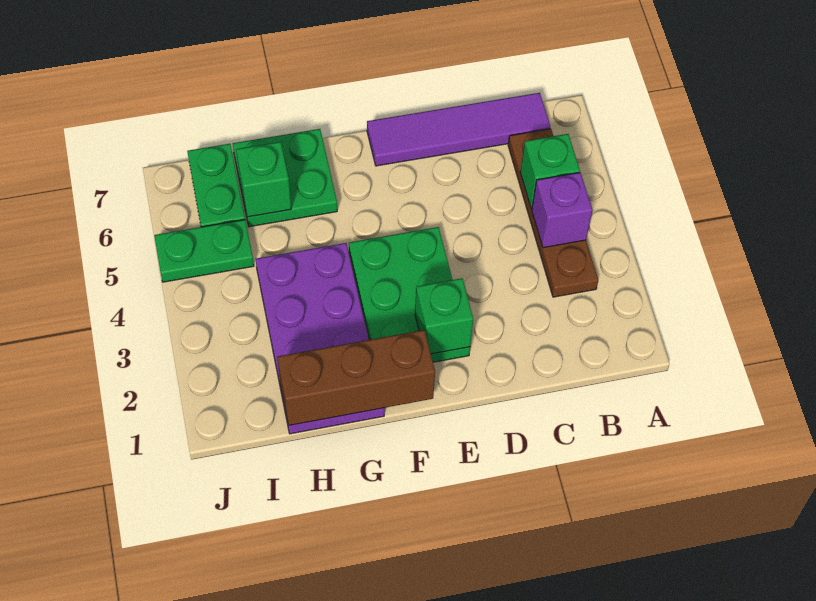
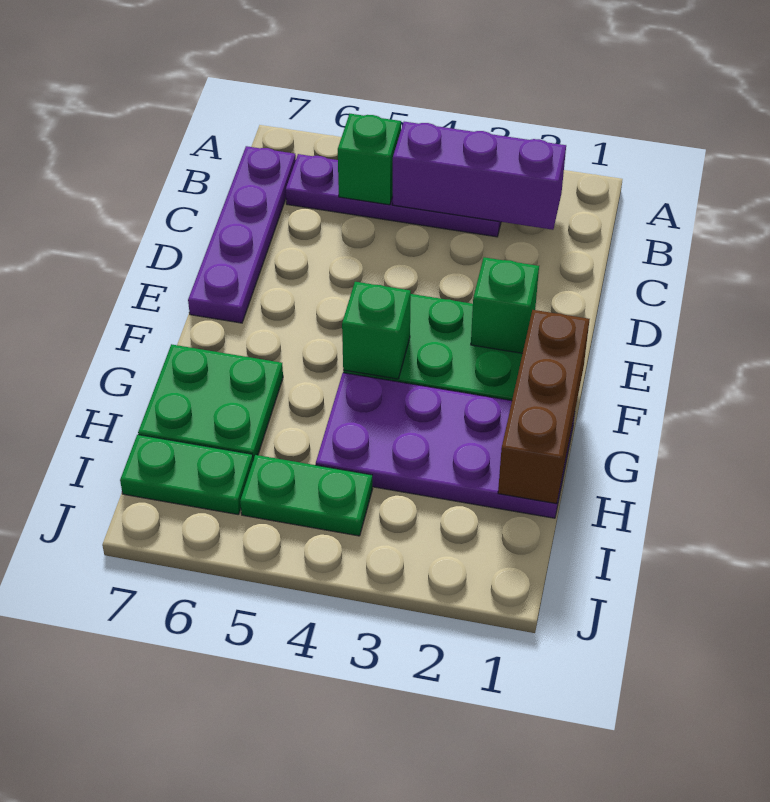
brown plate B3:B6 level 1 -> purple plate B3:B6 level 1
purple brick B4 level 2 -> purple brick B2:B4 level 2
purple tile B7:E7 level 1 -> purple plate B7:E7 level 1
green brick H6 level 2 -> green brick F4 level 2
green plate I5:J5 level 1 -> green plate I4:I5 level 1

